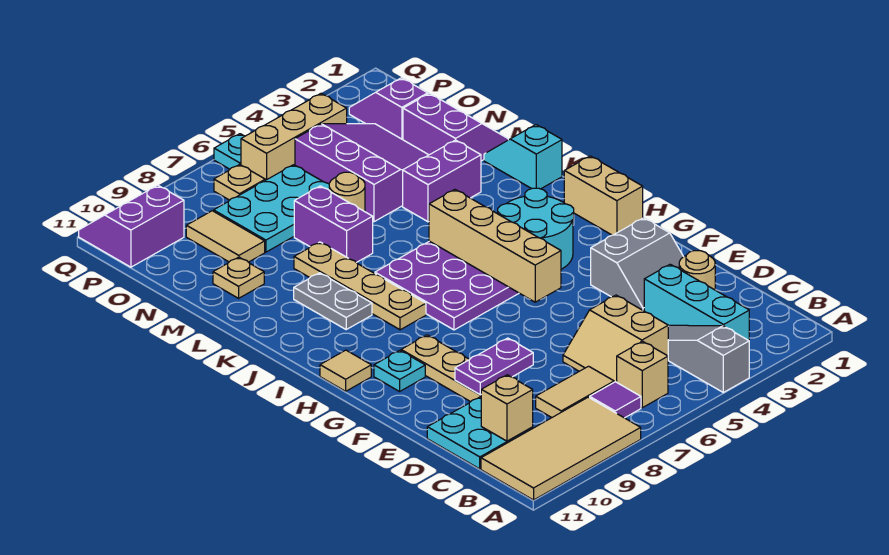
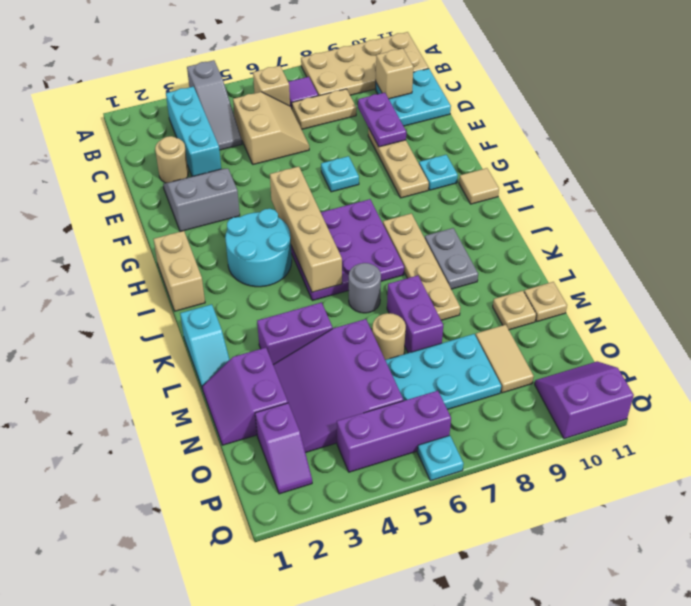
tan tile A8:B11 level 1 -> tan plate A8:B11 level 1
tan tile C7:C8 level 1 -> tan plate C7:C8 level 1
purple plate E8:E9 level 2 -> purple plate D9:E9 level 2
none -> cyan plate F7 level 1
none -> grey round brick K6 level 1
tan brick P4:P6 level 1 -> purple brick P4:P6 level 1
tan plate P7 level 1 -> tan plate M11 level 1
purple slope P10:Q11 level 1 top P -> purple slope P10:Q11 level 1 top Q

